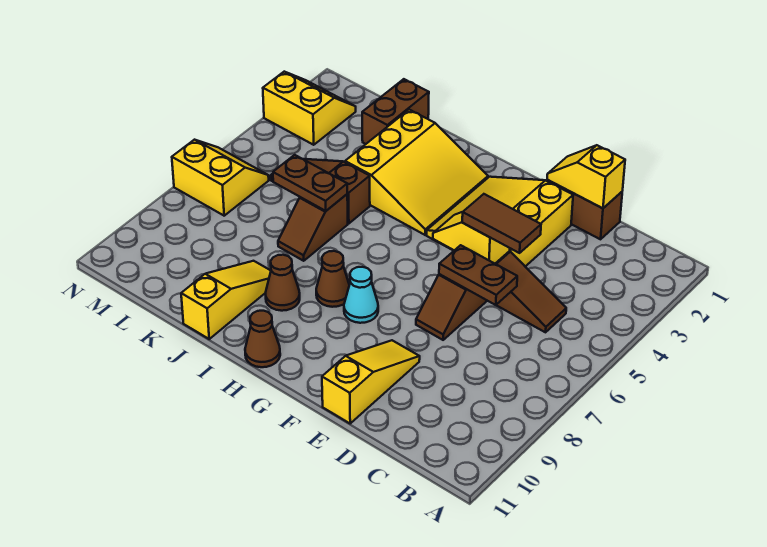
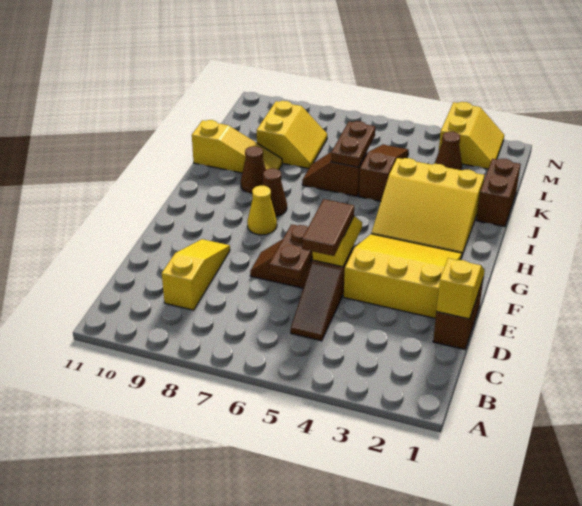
yellow slope E9:E11 level 1 top 11 -> yellow slope C9:E9 level 1 top C
cyan cone G8 level 1 -> yellow cone G8 level 1
brown cone H11 level 1 -> brown cone L3 level 1
brown brick K1:K2 level 1 -> brown brick J1:K1 level 1
yellow slope M6:N7 level 1 top 7 -> yellow slope K8:L9 level 1 top 9

